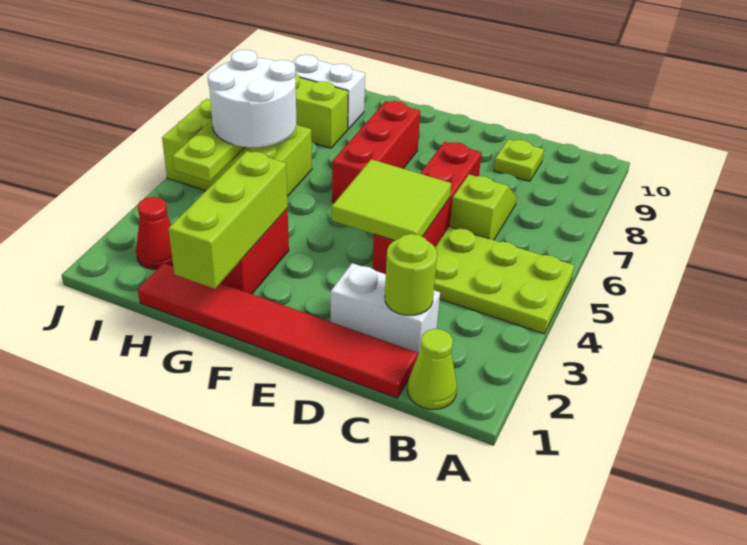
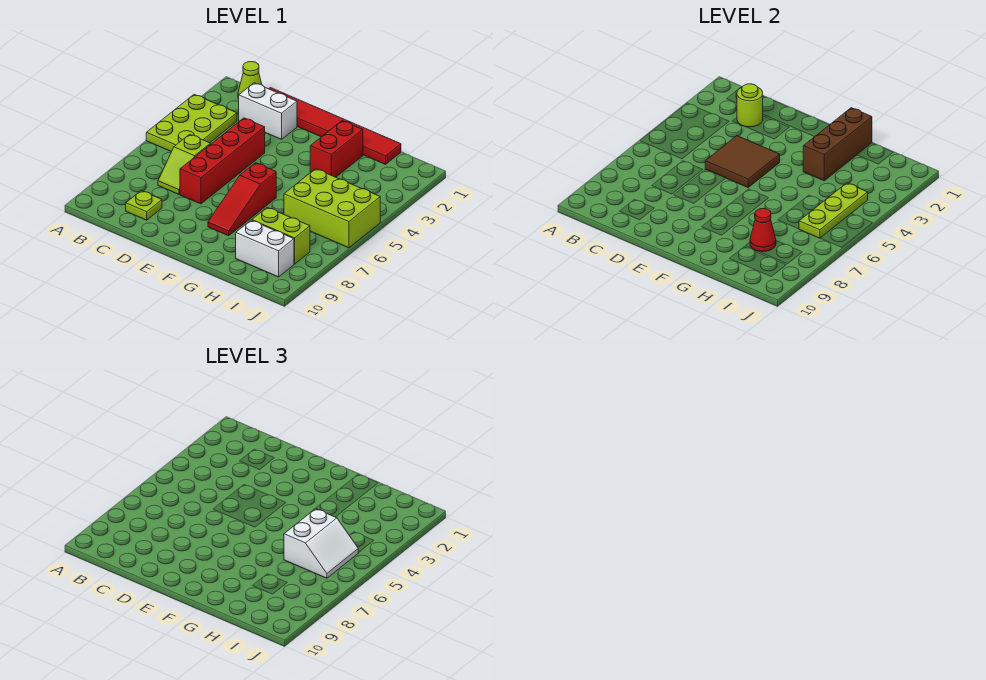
lime plate A4:C5 level 1 -> lime plate A3:B5 level 1
lime tile D4:E5 level 2 -> brown tile D4:E5 level 2
red brick F6:F8 level 1 -> red slope F6:F8 level 1 top 6
lime brick G1:G3 level 2 -> brown brick G1:G3 level 2
white round brick H5:I6 level 3 -> white slope H5:I6 level 3 top H
red cone I2 level 1 -> red cone H8 level 2

